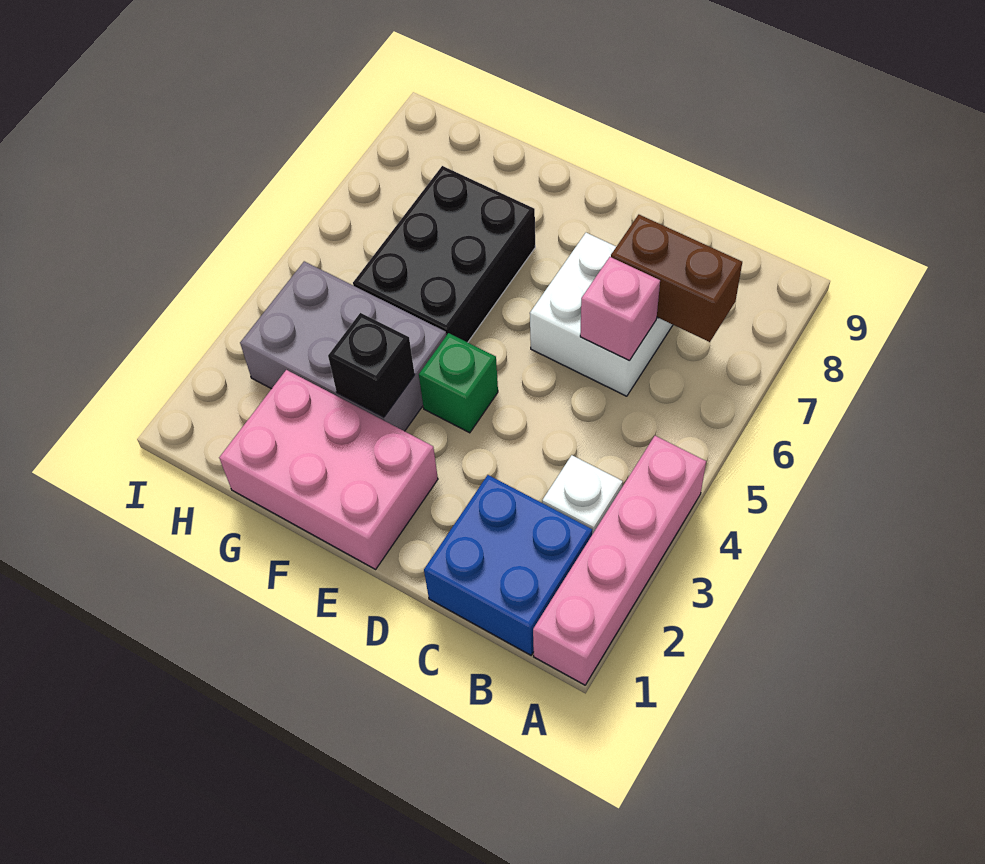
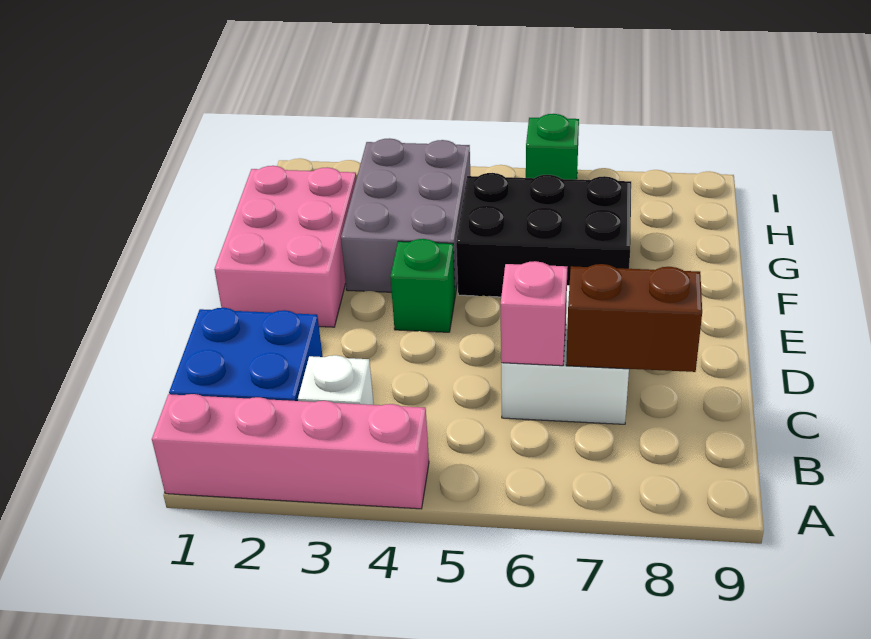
brown brick B7:C7 level 2 -> brown brick C7:C8 level 2
black brick F3 level 2 -> none
none -> green brick I6 level 1

